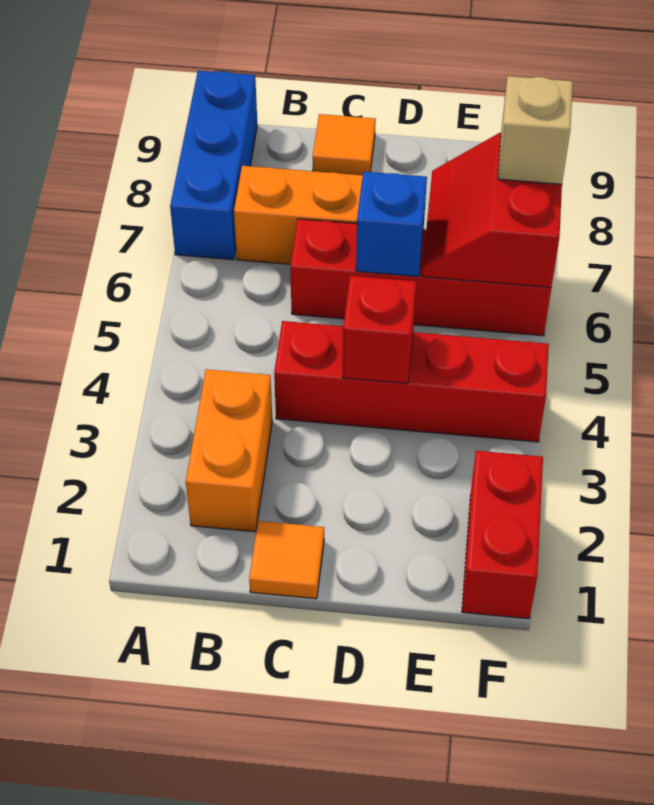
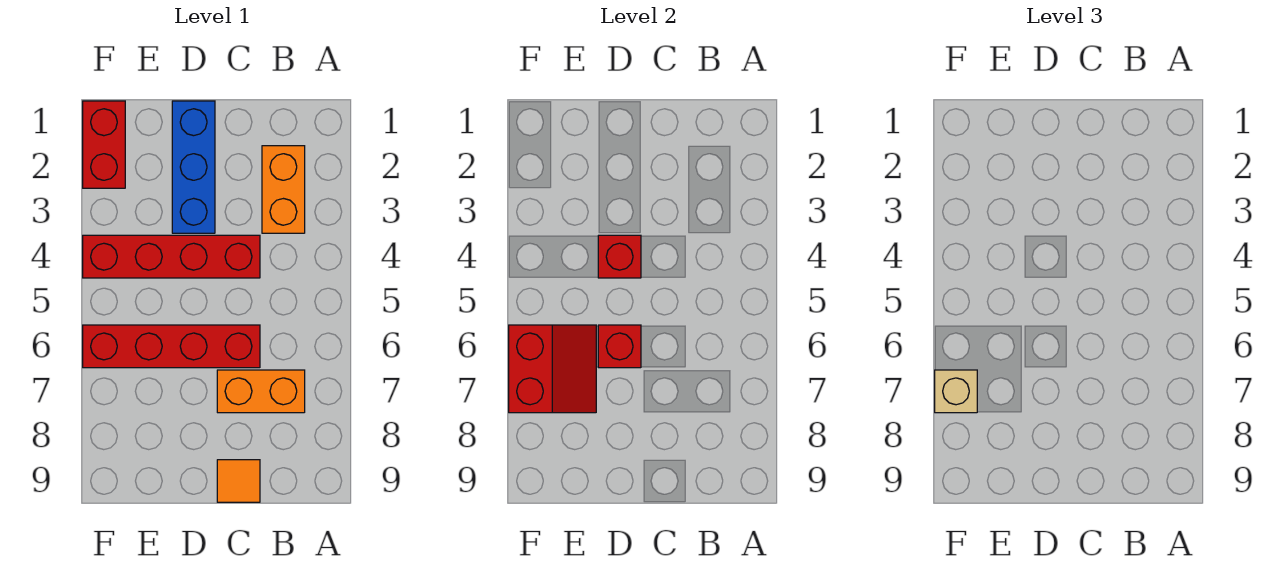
blue brick A7:A9 level 1 -> blue brick D1:D3 level 1
orange tile C1 level 1 -> none
blue brick D6 level 2 -> red brick D6 level 2

